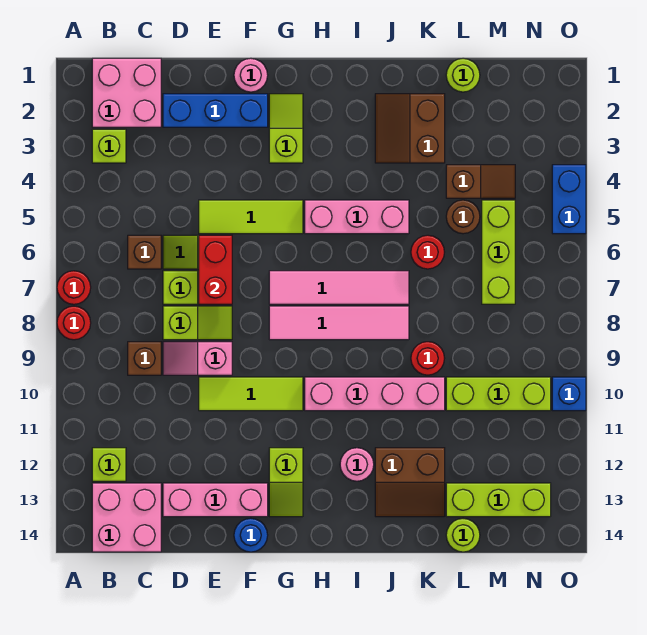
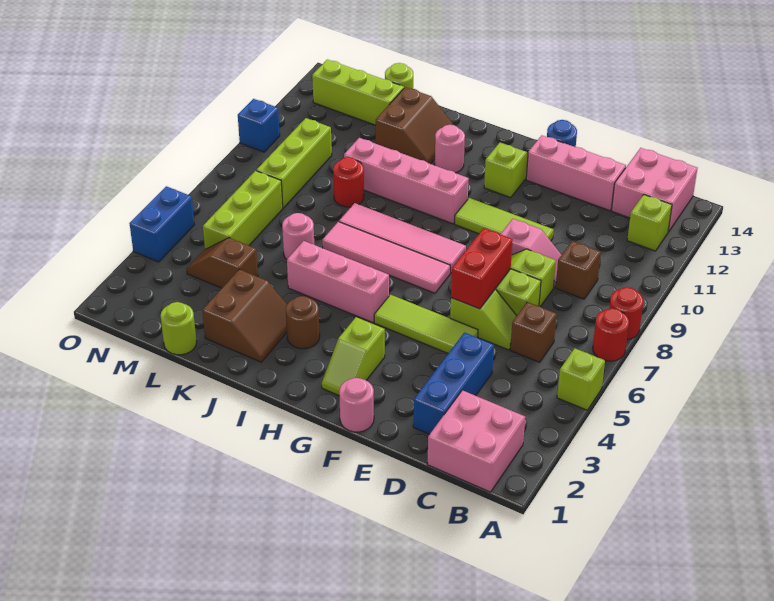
lime brick B3 level 1 -> lime brick A5 level 1
blue brick D2:F2 level 1 -> blue brick D2:D4 level 1
brown slope J12:K13 level 1 top 12 -> brown slope J12:K13 level 1 top K
red round brick K6 level 1 -> pink round brick K6 level 1
brown round brick L5 level 1 -> brown round brick I3 level 1
lime brick L10:N10 level 1 -> lime brick M8:M10 level 1

